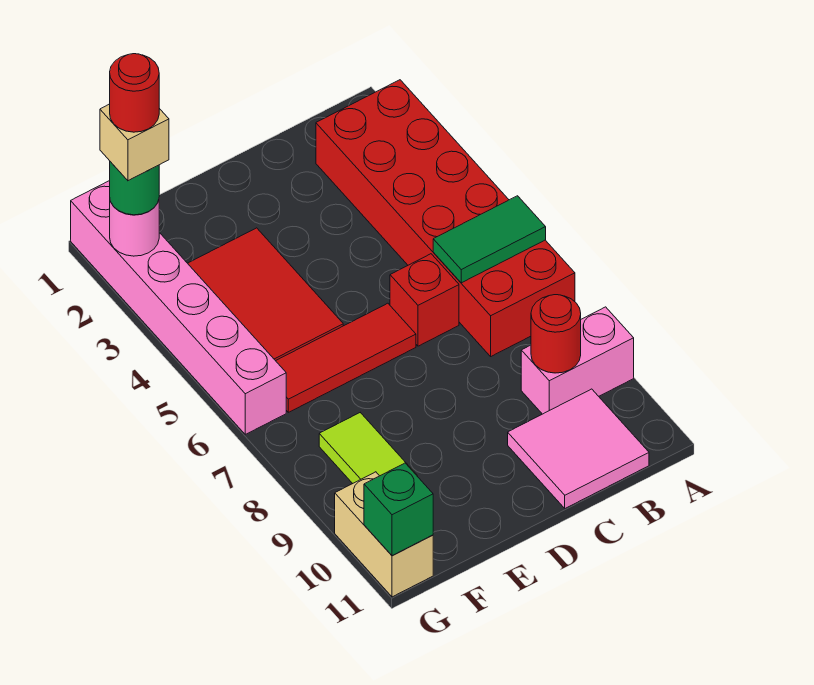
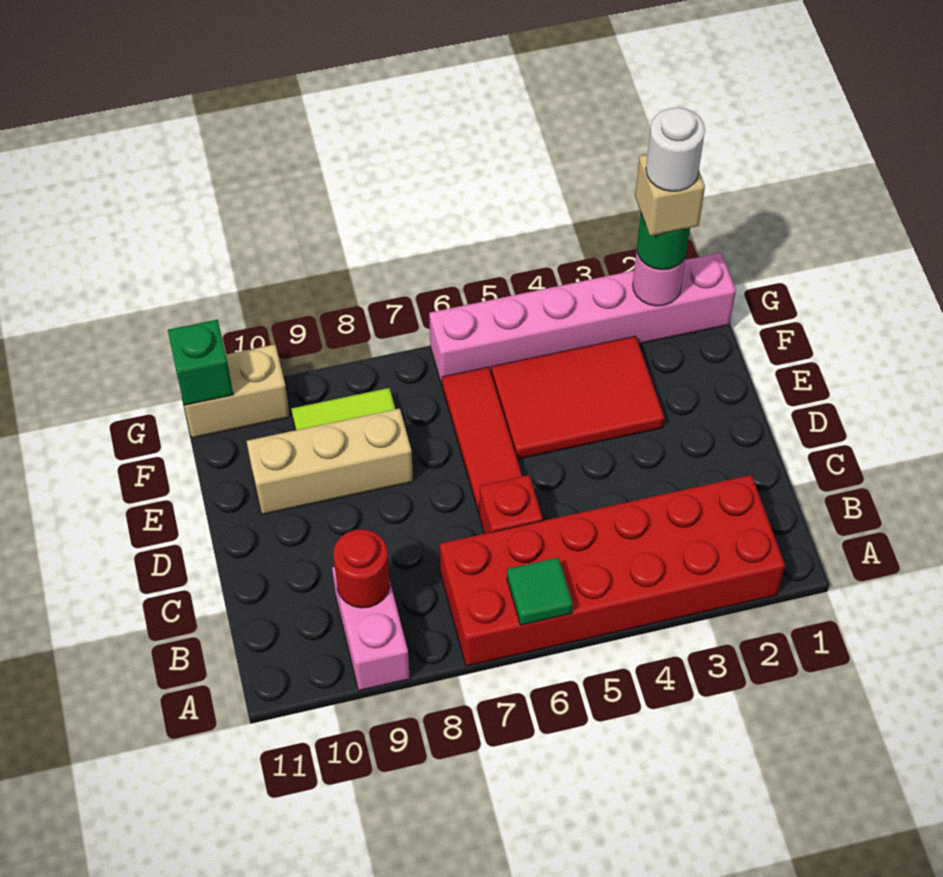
green tile A6:B6 level 2 -> green tile A6 level 2
pink tile B10:C11 level 1 -> none
none -> tan brick E8:E10 level 1
red round brick G2 level 5 -> white round brick G2 level 5

